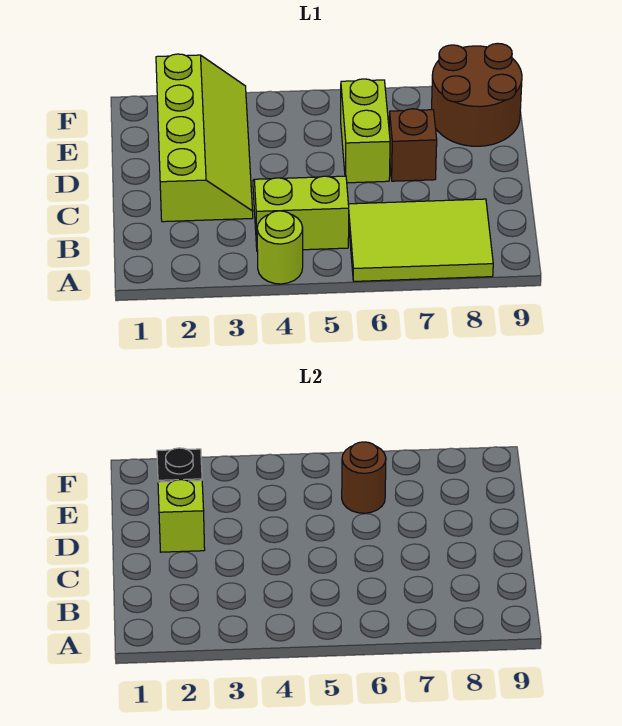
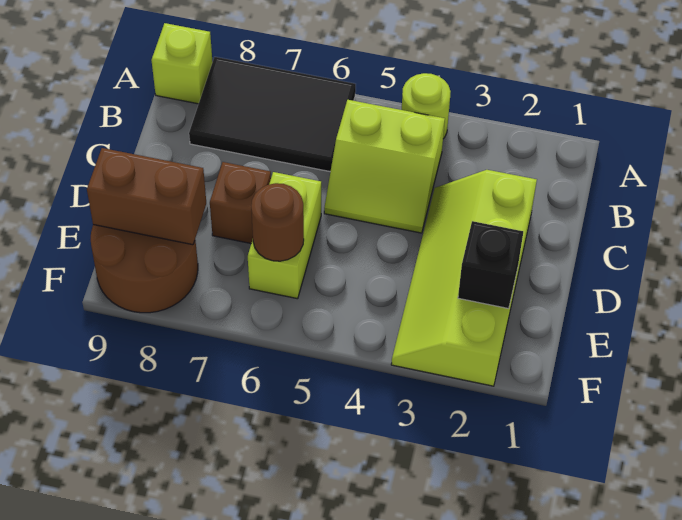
lime tile A6:B8 level 1 -> black tile A6:B8 level 1
lime brick D2 level 2 -> lime brick A9 level 1
none -> brown brick E8:E9 level 2

